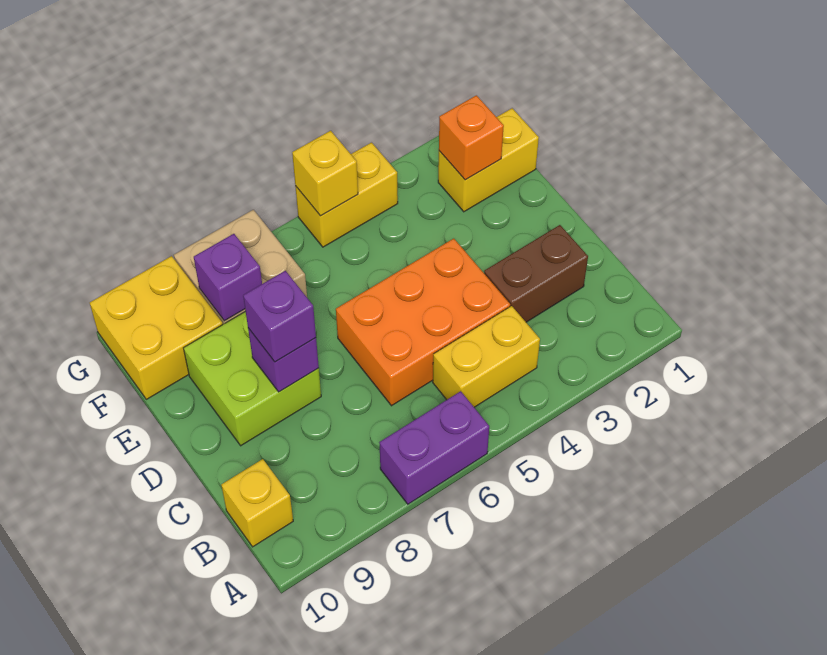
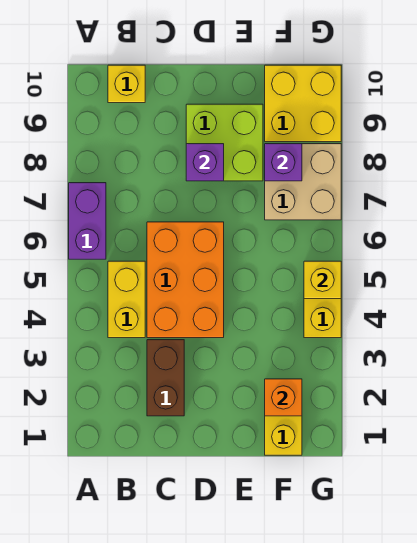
purple brick D8 level 3 -> none

